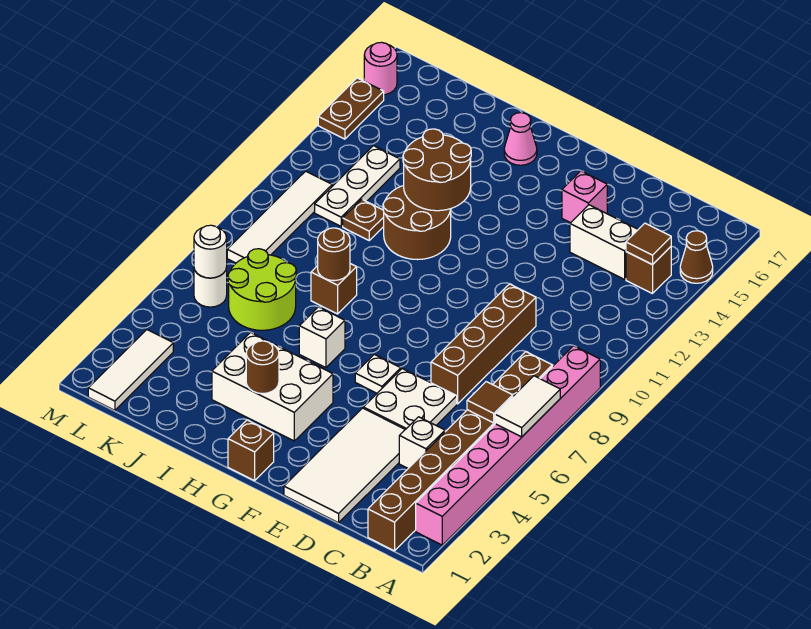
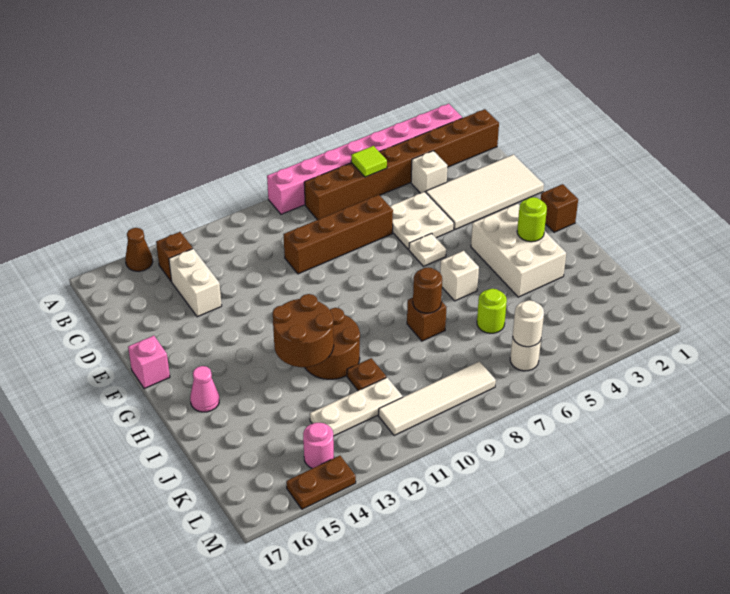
white tile A6:A7 level 2 -> none
brown tile B6 level 2 -> lime tile B6 level 2
brown tile B14 level 2 -> none
pink brick E15 level 1 -> pink brick F17 level 1
brown round brick H3 level 2 -> lime round brick H3 level 2
lime round brick J6:K7 level 1 -> lime round brick J6 level 1
white tile L1:L3 level 1 -> none
pink round brick M16 level 1 -> pink round brick L14 level 1

